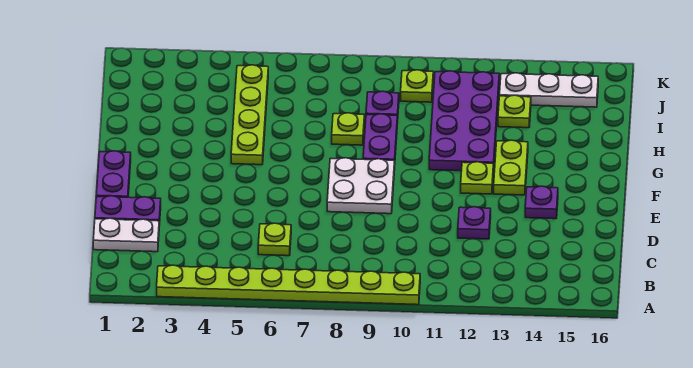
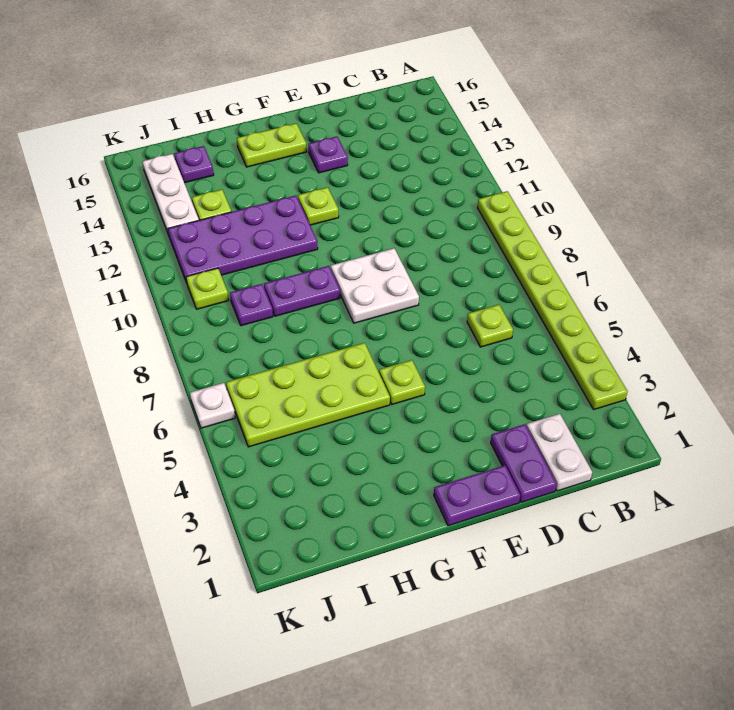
purple plate D12 level 1 -> purple plate I15 level 1
lime plate F13:G13 level 1 -> lime plate F15:G15 level 1
lime plate G5:J5 level 1 -> lime plate G5:J6 level 1
lime plate H8 level 1 -> lime plate F5 level 1
none -> white plate K6 level 1

